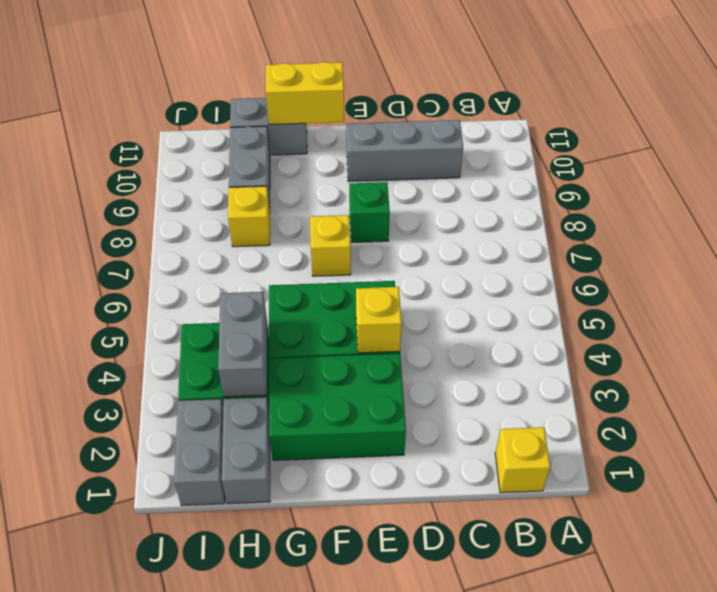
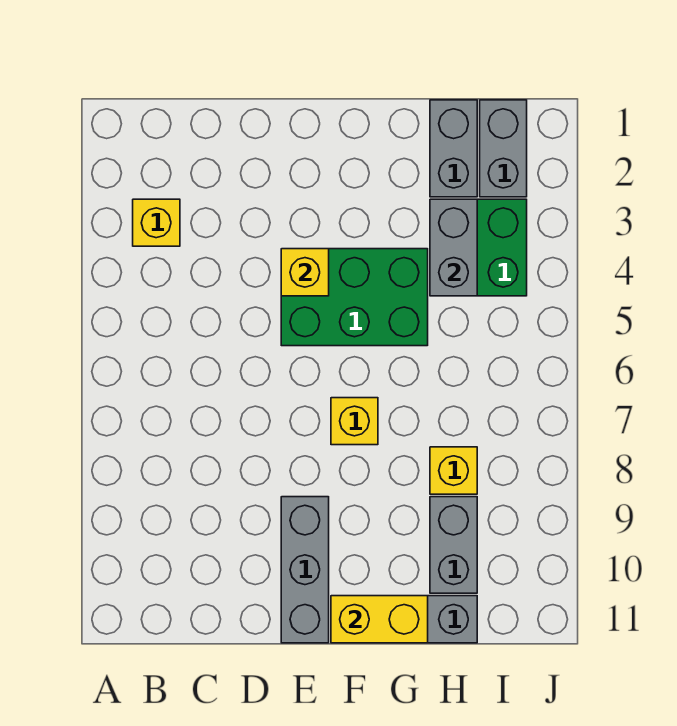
yellow brick B1 level 1 -> yellow brick B3 level 1
grey brick C10:E10 level 1 -> grey brick E9:E11 level 1
green brick E2:G3 level 1 -> none
green brick E8 level 1 -> none

